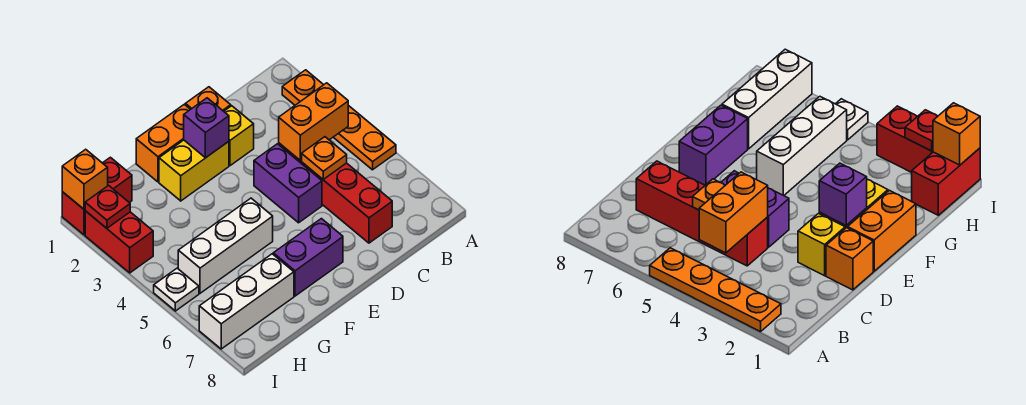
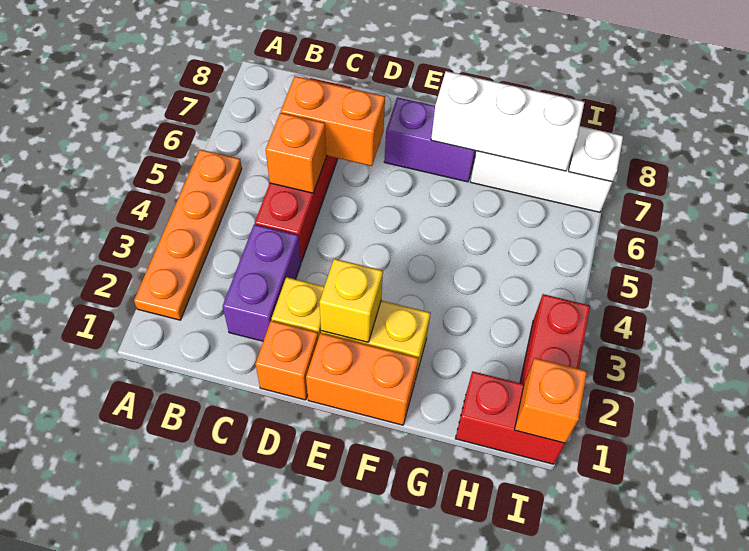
orange brick B4:C4 level 2 -> orange brick C6:D6 level 2
orange plate C5 level 2 -> orange brick C5 level 2
purple brick D4:D5 level 1 -> purple brick C2:C3 level 1
purple brick E2 level 2 -> yellow brick E2 level 2
white brick F5:H5 level 1 -> white brick F7:H7 level 2
red plate I2 level 2 -> none
white plate I5 level 1 -> white plate I7 level 2

